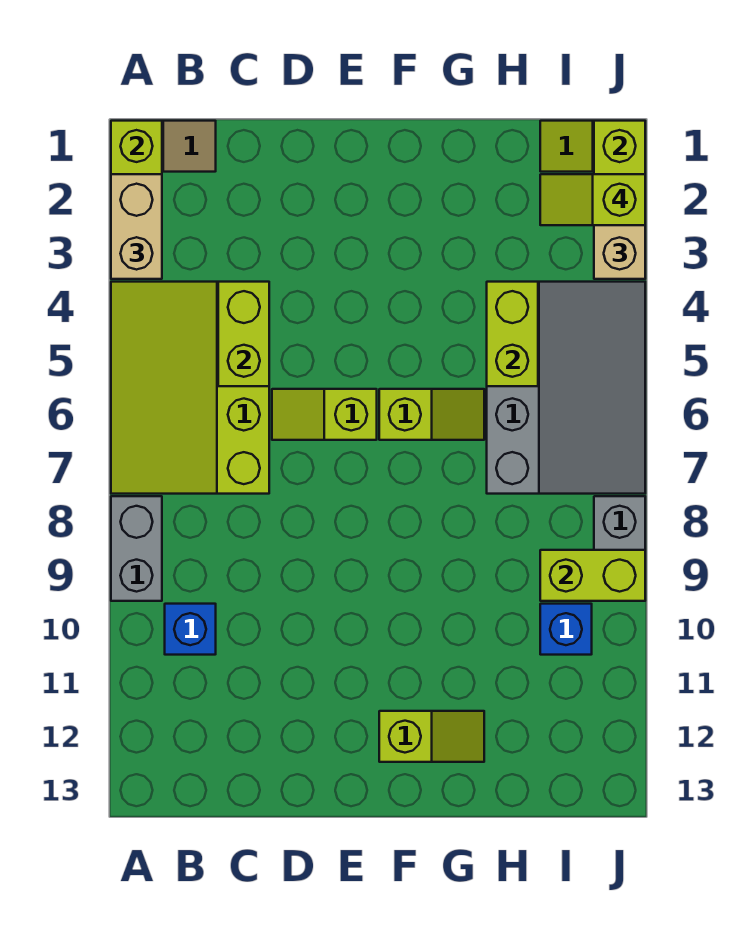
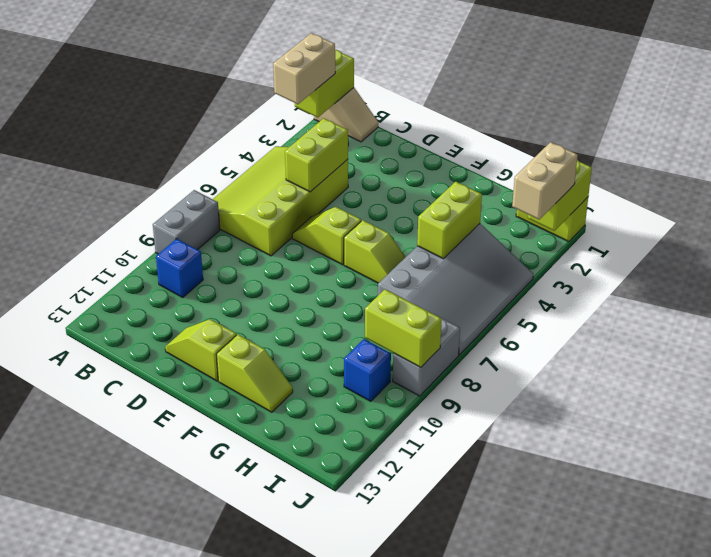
lime slope I2:J2 level 4 top J -> lime slope D12:E12 level 1 top E

